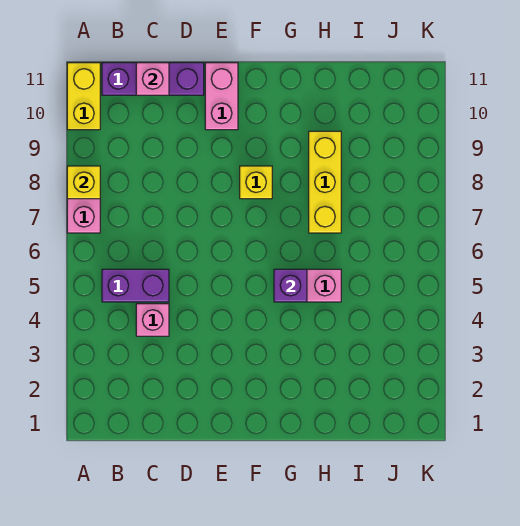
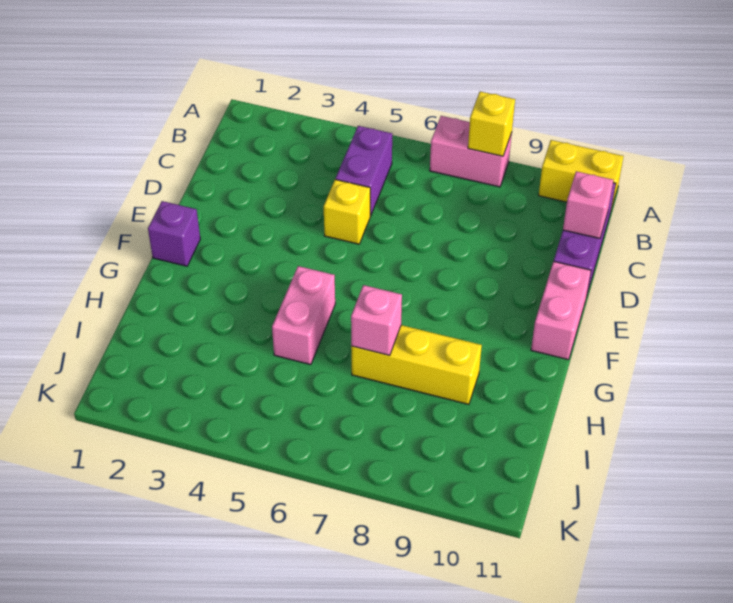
pink brick C4 level 1 -> pink brick H7 level 2
pink brick E10:E11 level 1 -> pink brick E11:F11 level 1
yellow brick F8 level 1 -> yellow brick D5 level 1
purple brick G5 level 2 -> purple brick F1 level 1

